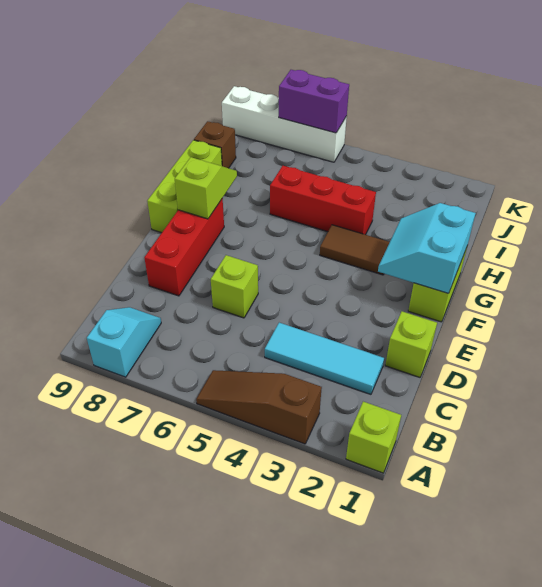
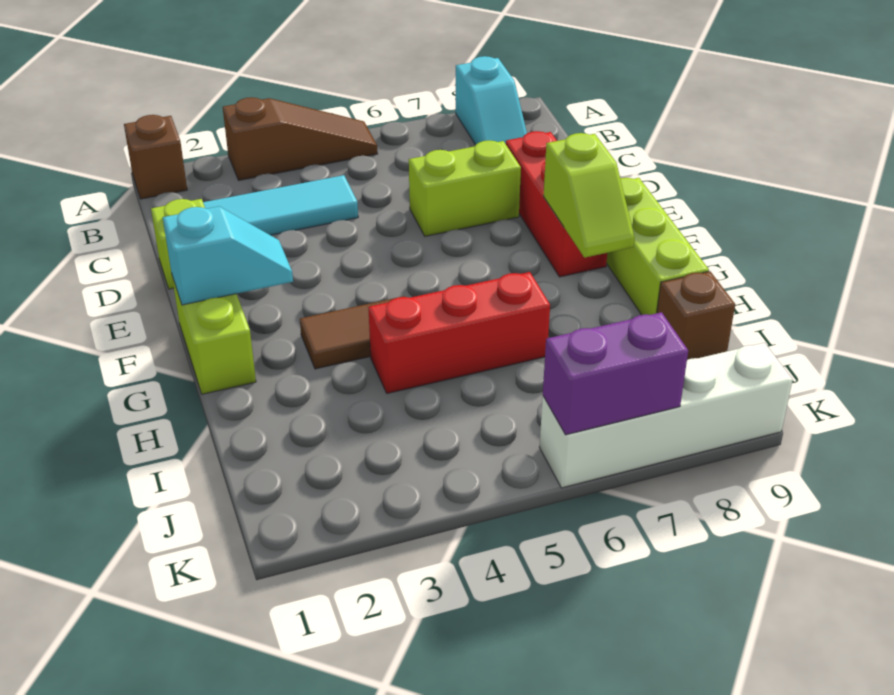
lime brick A1 level 1 -> brown brick A1 level 1
lime brick D6 level 1 -> lime brick D6:D7 level 1
cyan slope F1:G2 level 2 top 1 -> cyan slope F1:F2 level 2 top 1

